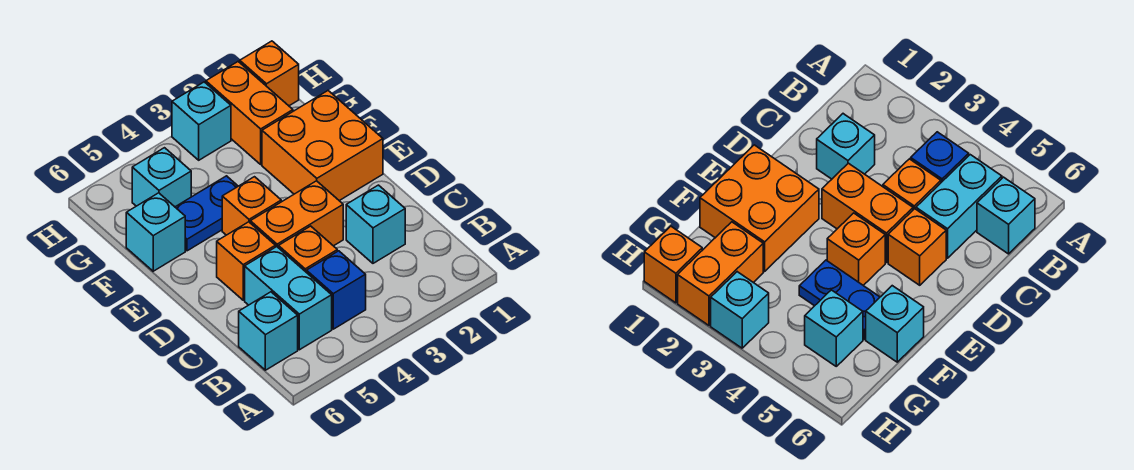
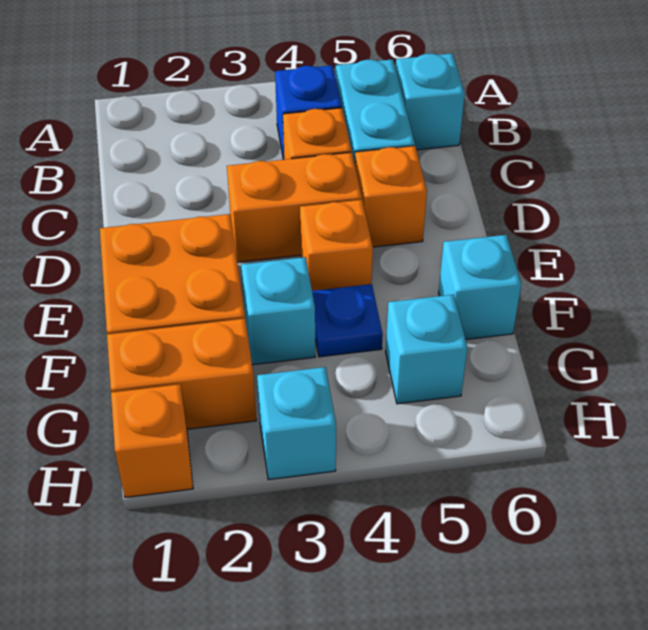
cyan brick C2 level 1 -> cyan brick F3 level 1
blue plate F4:F5 level 1 -> blue plate F4 level 1
orange brick G2:H2 level 1 -> orange brick G1:G2 level 1

